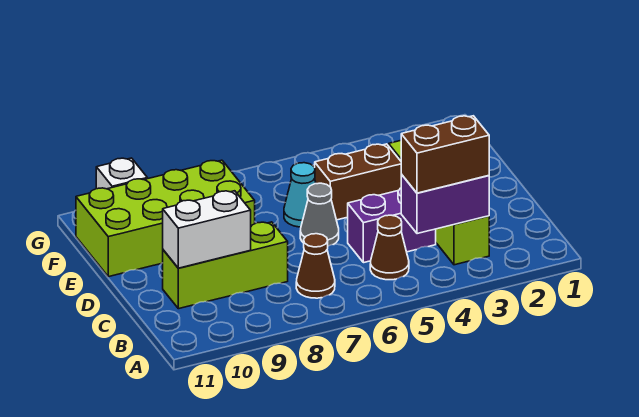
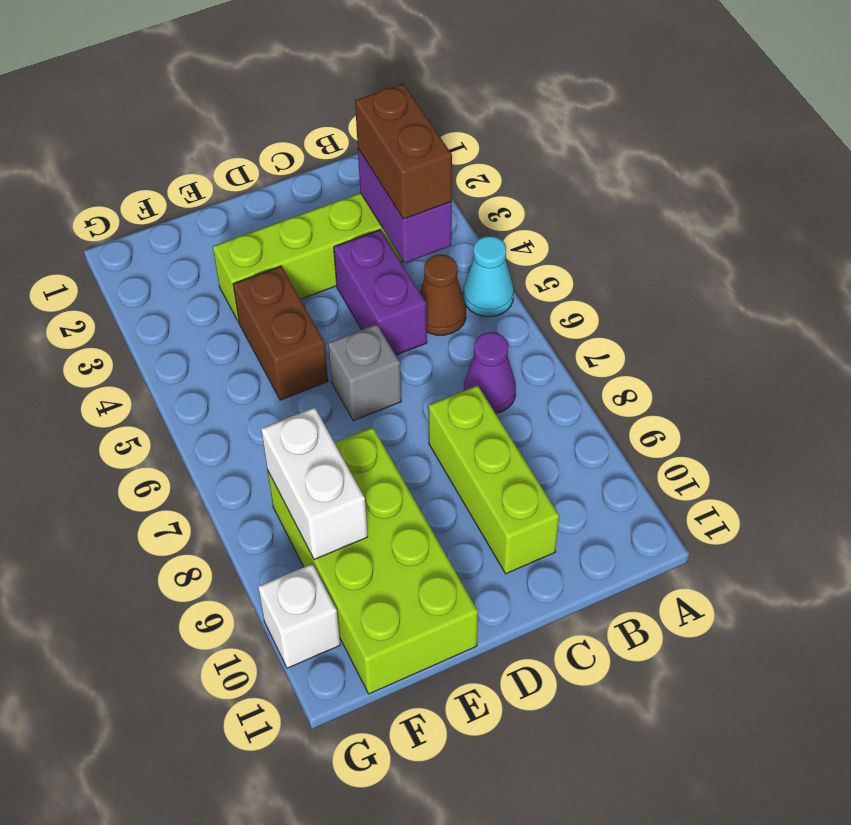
brown cone B7 level 1 -> purple cone B7 level 1
white brick C9:C10 level 2 -> white brick F8:F9 level 2
grey cone D6 level 1 -> grey brick D6 level 1
cyan cone E6 level 1 -> cyan cone A5 level 1

